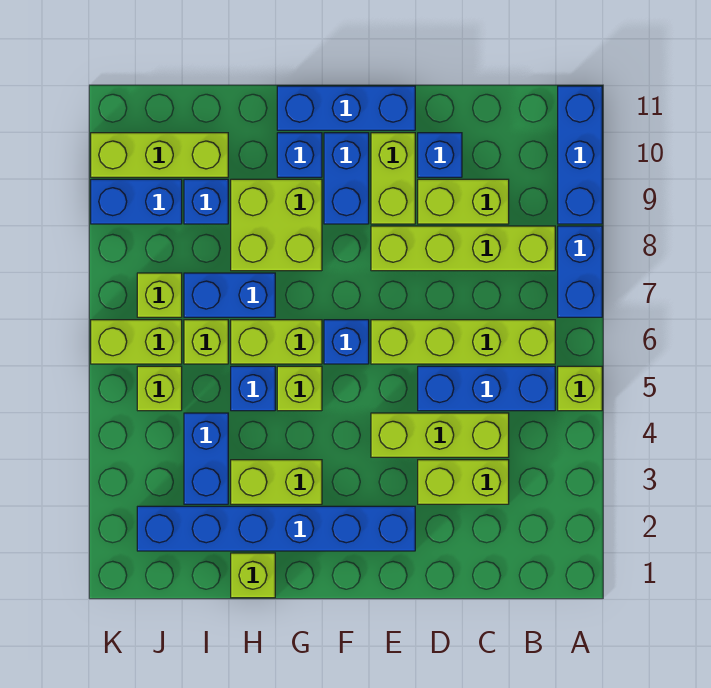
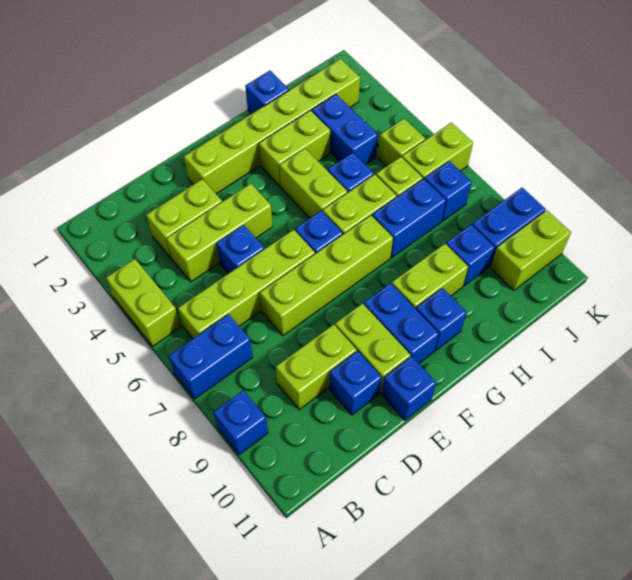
lime brick A5 level 1 -> lime brick A4:A5 level 1
blue brick A7:A8 level 1 -> blue brick A7:B7 level 1
blue brick A9:A11 level 1 -> blue brick A9 level 1
blue brick B5:D5 level 1 -> blue brick D5 level 1
lime brick B8:E8 level 1 -> lime brick D7:G7 level 1
blue brick E2:J2 level 1 -> lime brick E2:J2 level 1
blue brick E11:G11 level 1 -> blue brick E11 level 1
lime brick G5 level 1 -> lime brick G4:G5 level 1
lime brick G8:H9 level 1 -> lime brick G9:H9 level 1
lime brick H1 level 1 -> blue brick H1 level 1
lime brick I10:K10 level 1 -> lime brick J10:K10 level 1
lime brick J7 level 1 -> blue brick J7 level 1

